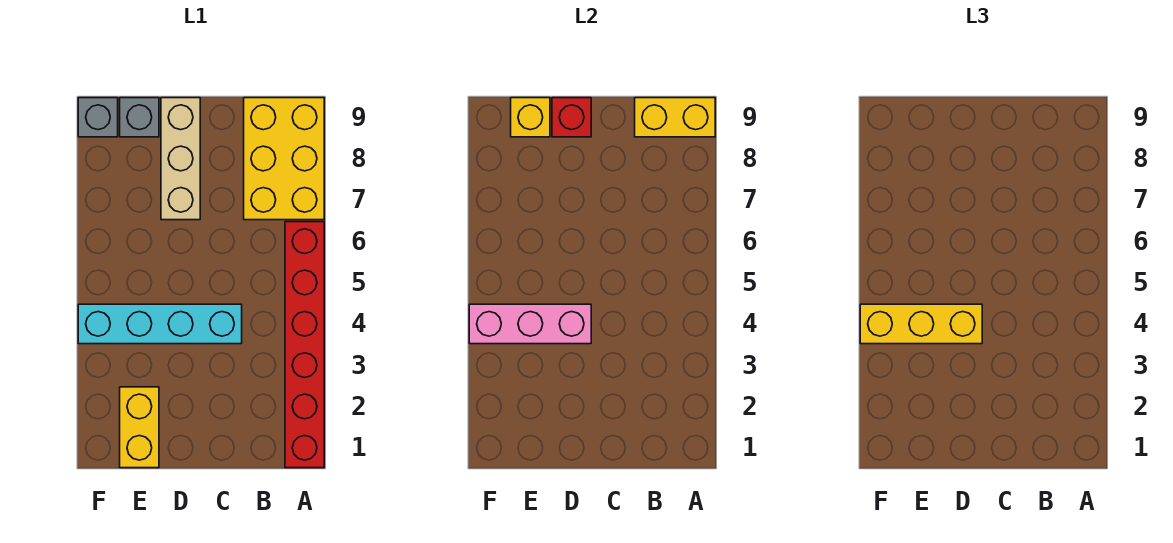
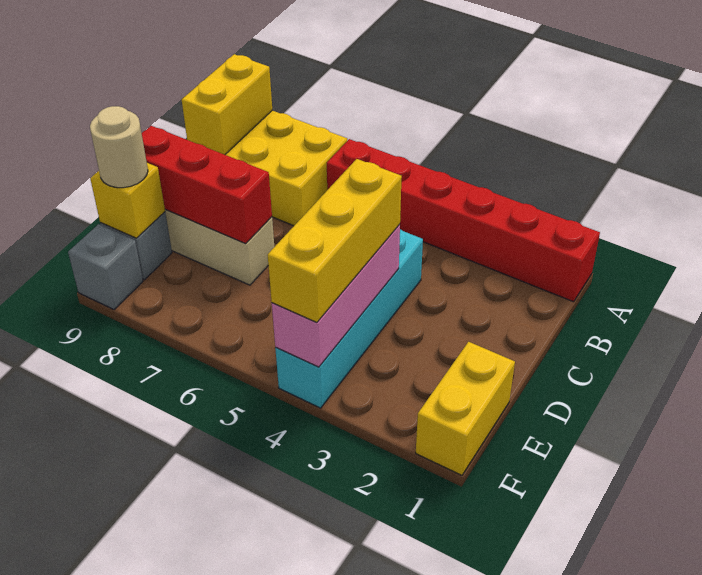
red brick D9 level 2 -> red brick D7:D9 level 2
yellow brick E1:E2 level 1 -> yellow brick E1:F1 level 1
none -> tan round brick E9 level 3

